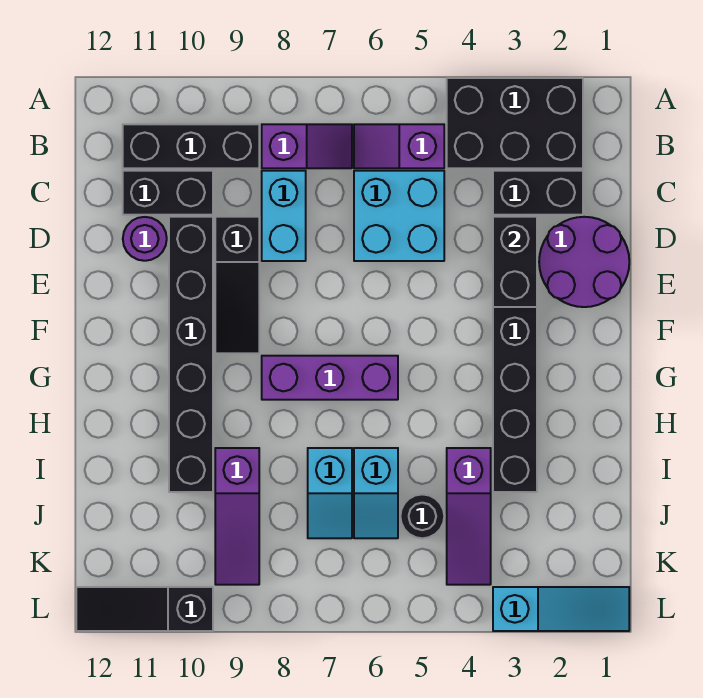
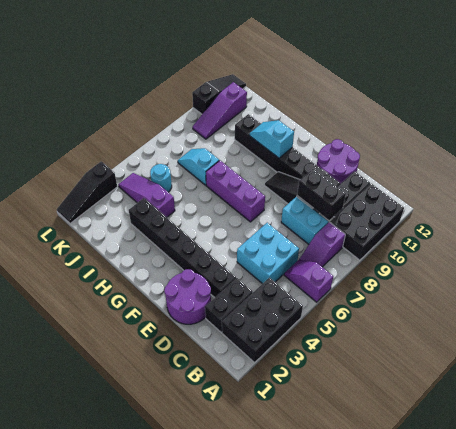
purple slope B5:B6 level 1 top 5 -> purple slope A6:B6 level 1 top A
black brick B9:B11 level 1 -> black brick A9:B11 level 1
black brick D3:E3 level 2 -> black brick C9:D9 level 2
purple round brick D11 level 1 -> purple round brick D11:E12 level 1
purple brick G6:G8 level 1 -> purple brick F7:H7 level 1
cyan slope I6:J6 level 1 top I -> cyan slope G10:H10 level 2 top G
purple slope I9:K9 level 1 top I -> purple slope K9:K11 level 1 top 11
black round brick J5 level 1 -> cyan round brick J5 level 1
cyan slope L1:L3 level 1 top 3 -> black slope L1:L3 level 1 top 3

